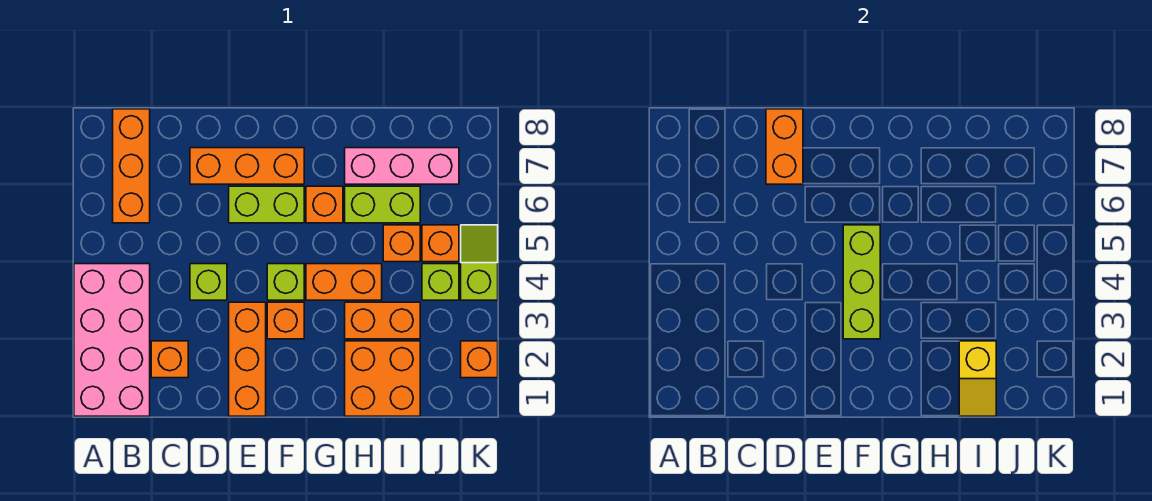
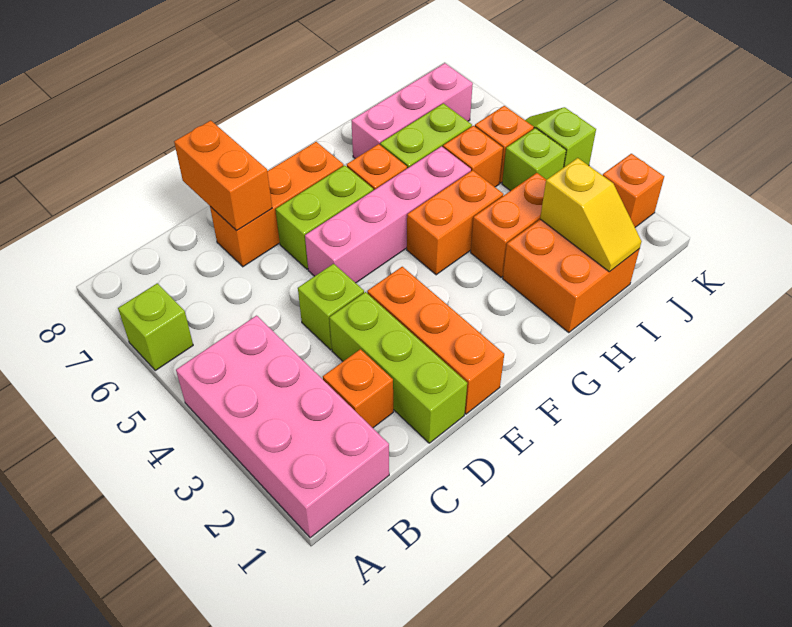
orange brick B6:B8 level 1 -> none
none -> pink brick E5:H5 level 1
orange brick F3 level 1 -> none
lime brick F3:F5 level 2 -> lime brick D1:D3 level 1
lime brick F4 level 1 -> lime brick A6 level 1

